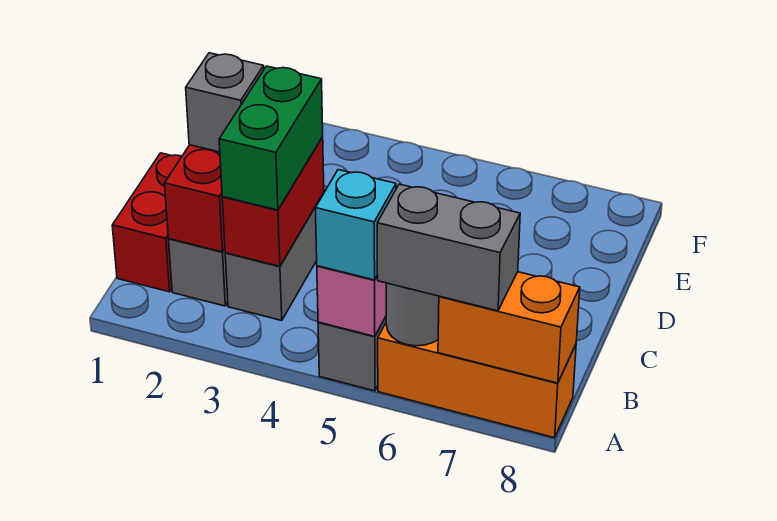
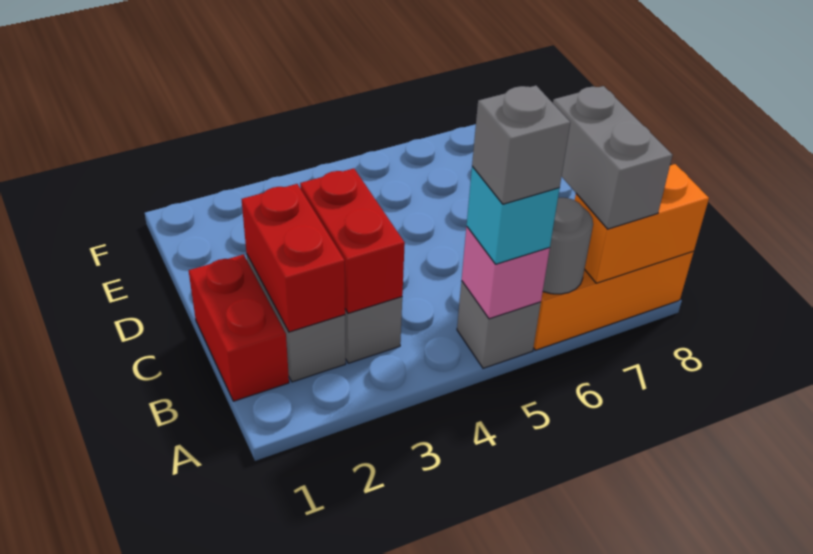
grey brick A6:A7 level 3 -> grey brick A7:B7 level 3
green brick B3:C3 level 3 -> none
grey brick C2 level 3 -> grey brick A5 level 4

